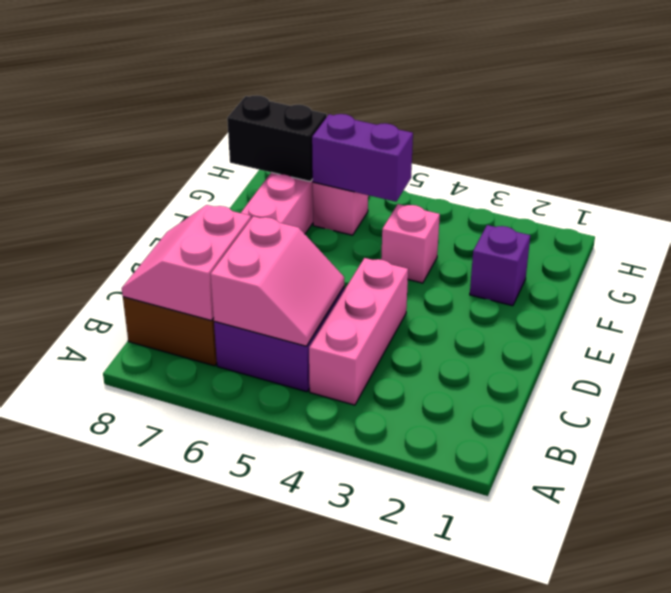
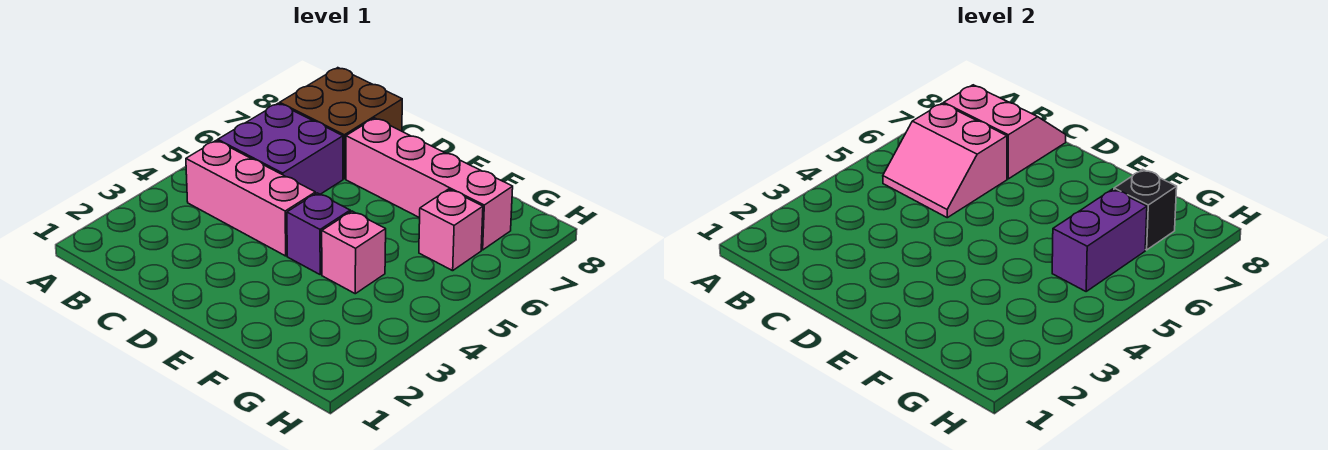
purple brick F2 level 1 -> purple brick E4 level 1
black brick G7:G8 level 2 -> black brick G7 level 2

